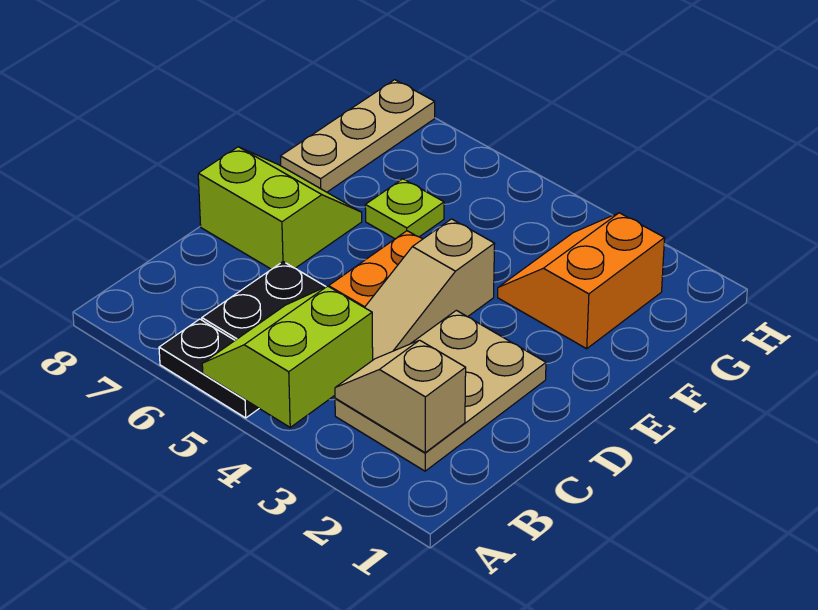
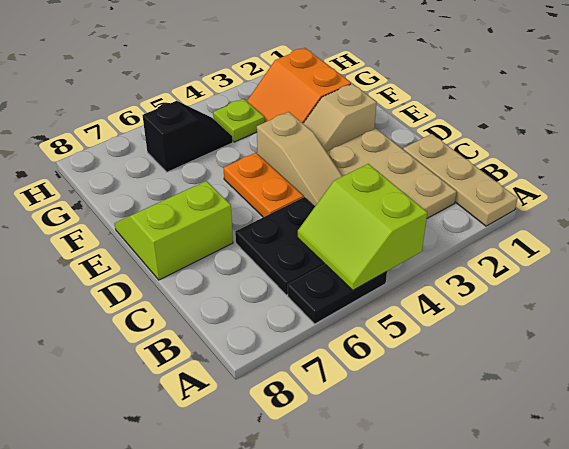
tan slope B2:B3 level 2 top 2 -> tan slope E2:E3 level 1 top 2
lime plate F6 level 1 -> lime plate G4 level 1
tan plate F8:H8 level 1 -> tan plate A1:C1 level 1
none -> black slope G5:G6 level 1 top 6

